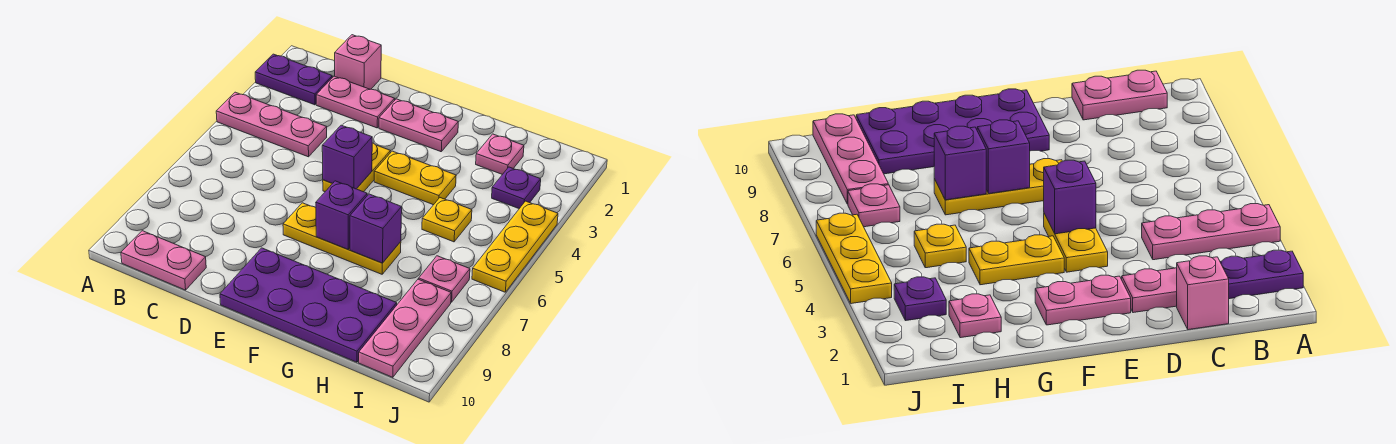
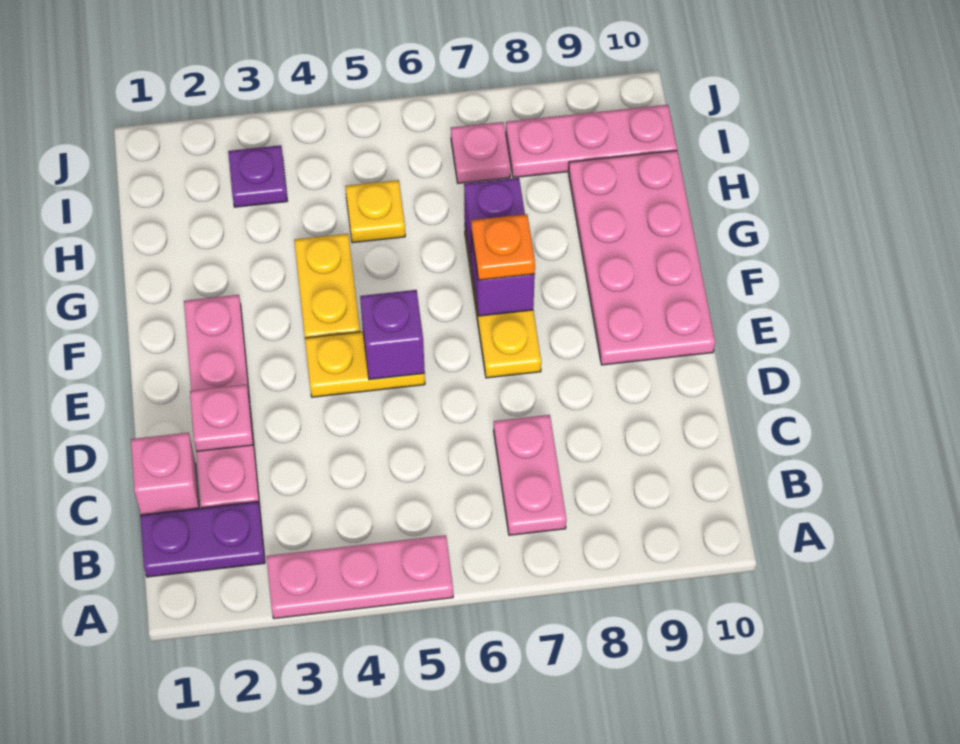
purple plate A2:B2 level 1 -> purple plate B1:B2 level 1
pink plate A4:C4 level 1 -> pink plate A3:A5 level 1
pink plate B10:C10 level 1 -> pink plate B7:C7 level 1
purple plate E9:H10 level 1 -> pink plate E9:H10 level 1
none -> orange plate F7 level 3
pink plate H2 level 1 -> pink plate D2 level 2
yellow plate J4:J6 level 1 -> none

